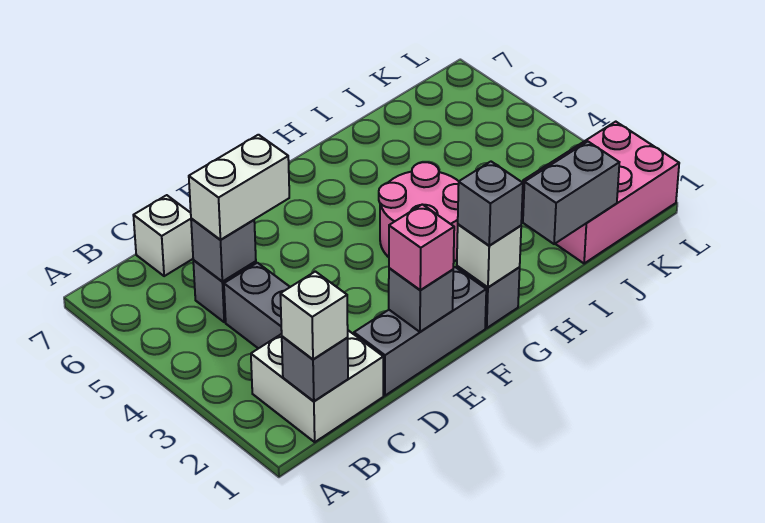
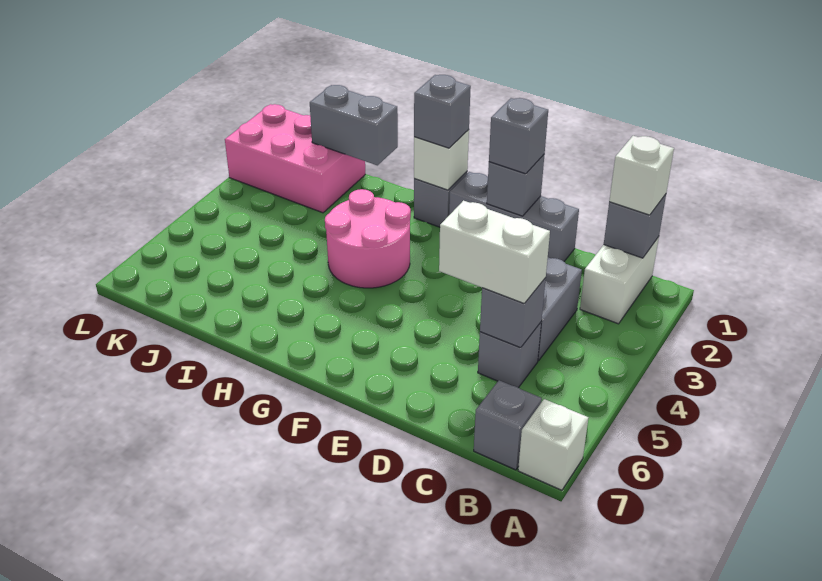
white brick B1:C2 level 1 -> white brick B1:B2 level 1
none -> grey brick B7 level 1
white brick C7 level 1 -> white brick A7 level 1
pink brick E1 level 3 -> grey brick E1 level 3

